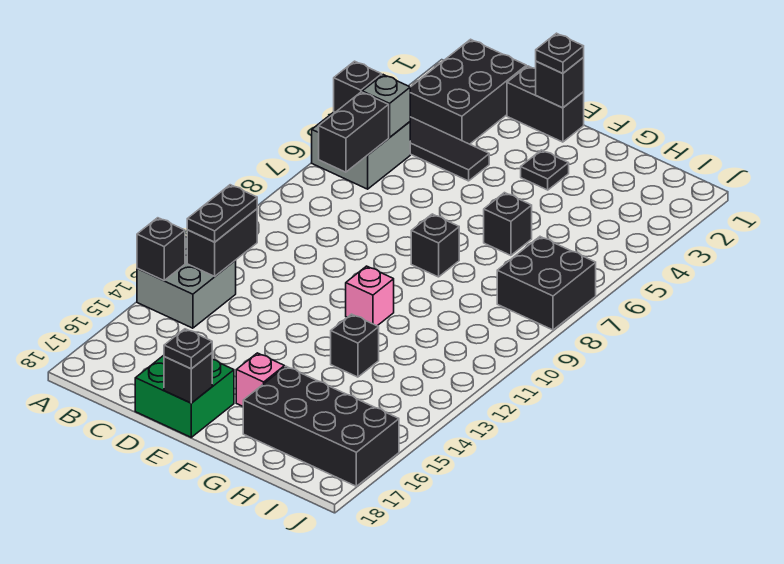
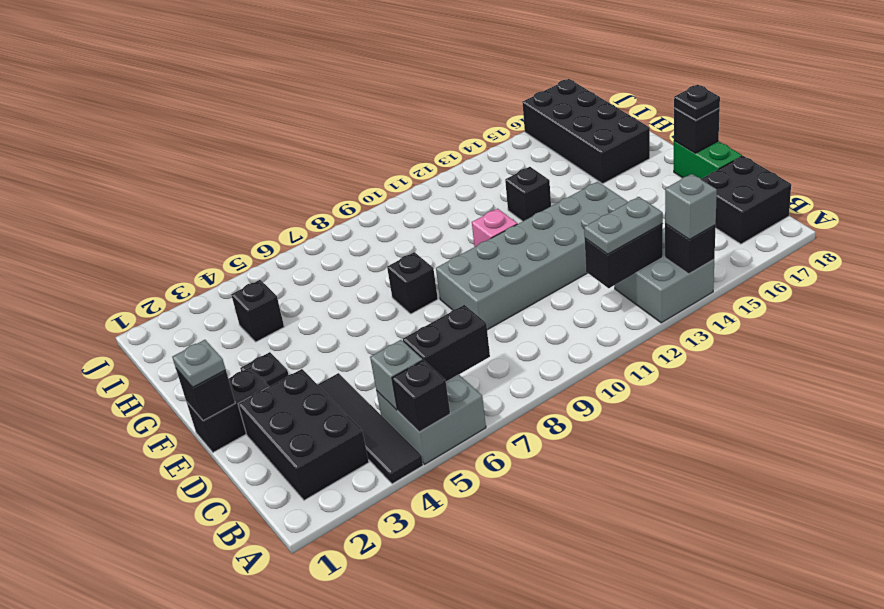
none -> grey brick A14 level 3
black brick B1:C3 level 1 -> black brick B2:D3 level 1
black plate B12:B13 level 3 -> grey plate B12:B13 level 3
black brick D1:E1 level 1 -> black brick E1:E2 level 1
none -> grey brick D9:E14 level 1
green brick D17:E18 level 1 -> green brick D18:E18 level 1
black plate E1 level 3 -> grey plate E1 level 3
pink brick F16 level 1 -> none
black brick G6 level 1 -> black brick H4 level 1
black brick I7:J8 level 1 -> black brick B17:C18 level 1

